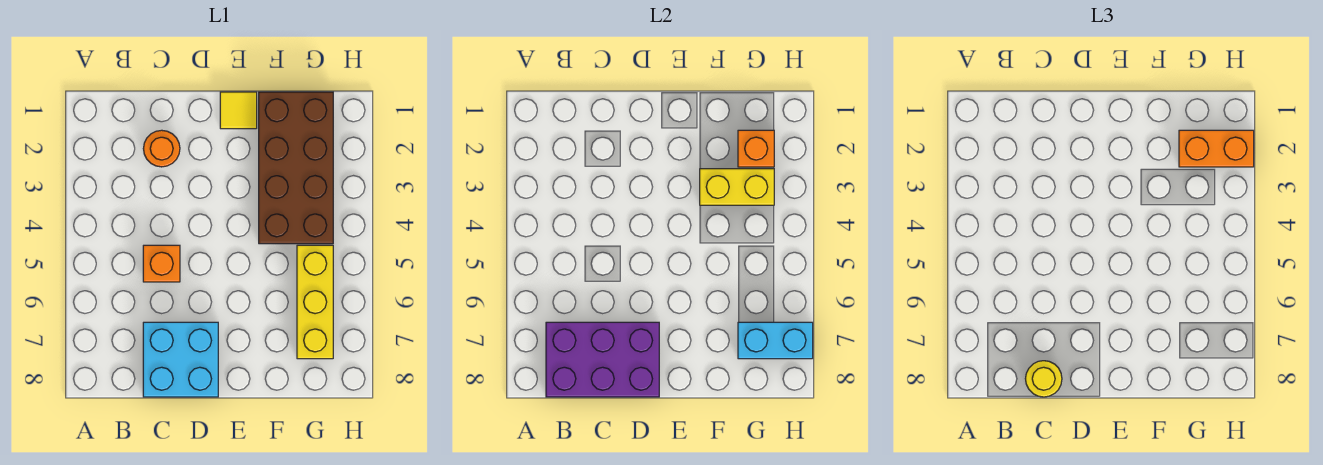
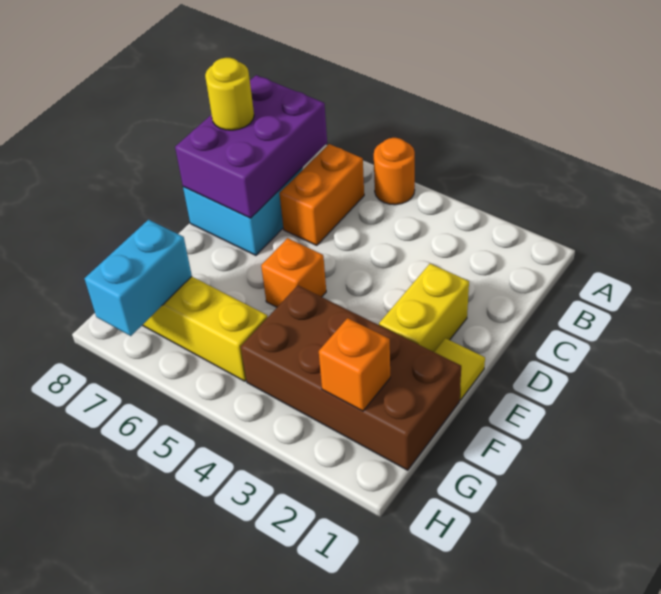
orange round brick C2 level 1 -> orange round brick A5 level 1
orange brick C5 level 1 -> orange brick E5 level 1
yellow brick F3:G3 level 2 -> yellow brick D2:E2 level 1
orange brick G2:H2 level 3 -> orange brick B6:C6 level 1

